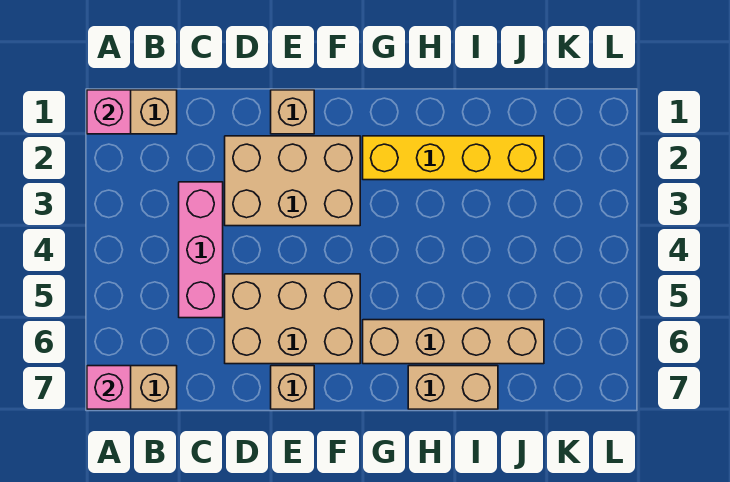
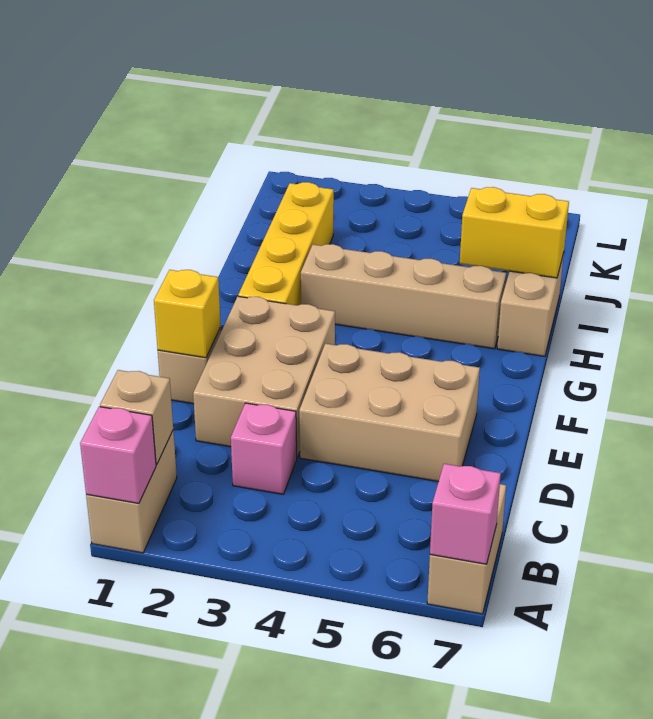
pink brick C3:C5 level 1 -> pink brick C3 level 1
tan brick D5:F6 level 1 -> tan brick D4:E6 level 1
none -> yellow brick E1 level 2
tan brick E7 level 1 -> tan brick B1 level 2
tan brick G6:J6 level 1 -> tan brick H3:H6 level 1
none -> yellow brick I6:I7 level 2

